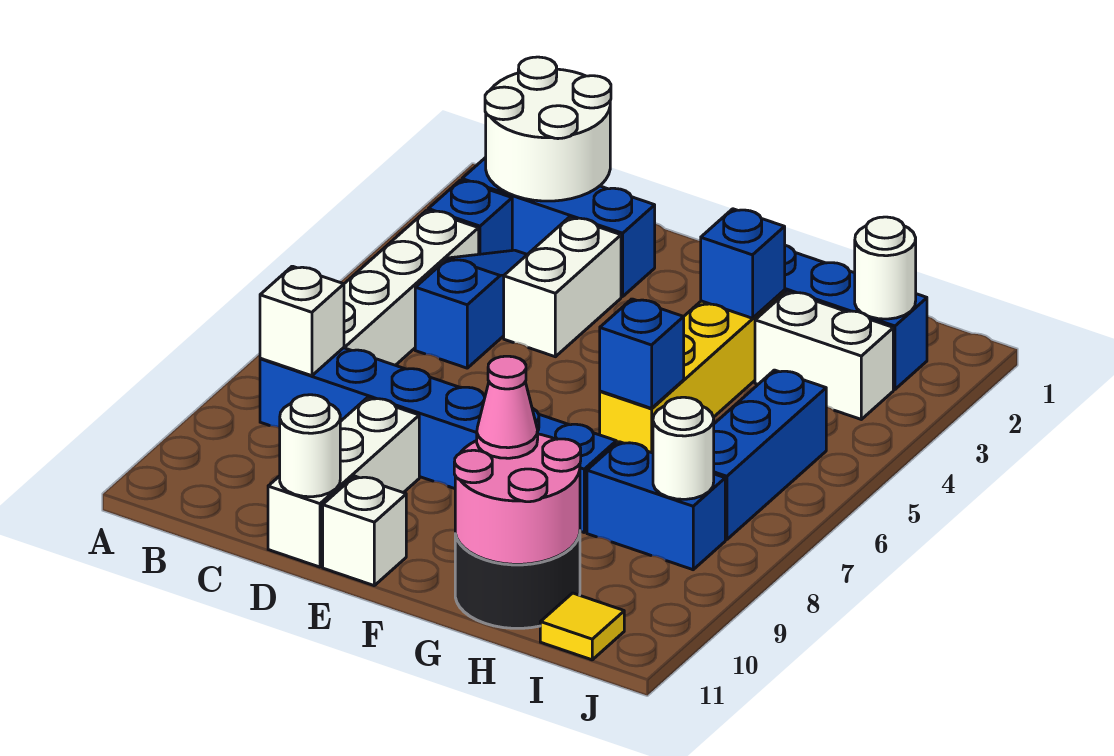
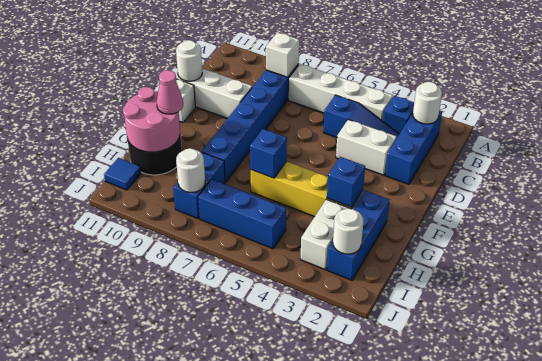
white round brick B1:C2 level 2 -> white round brick B2 level 2
yellow tile I11 level 1 -> blue tile I11 level 1

